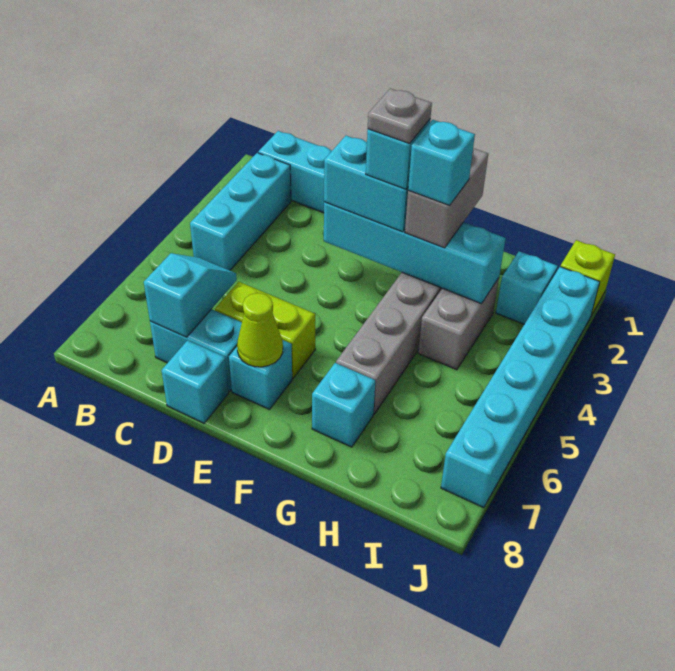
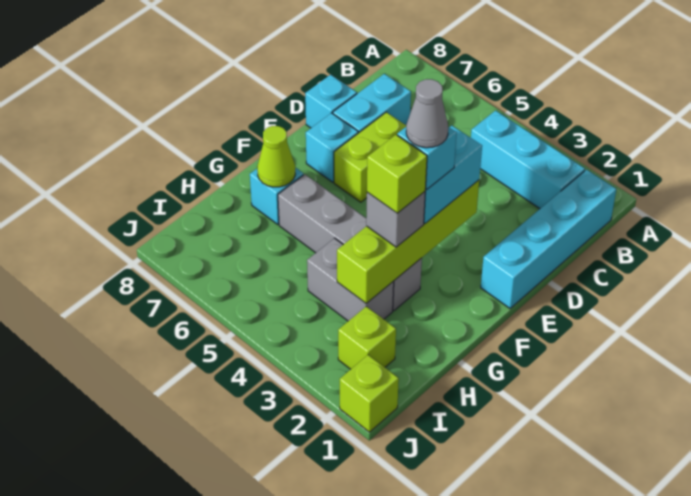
cyan slope C6:C7 level 2 top 7 -> none
cyan brick E3:H3 level 2 -> lime brick E3:H3 level 2
lime cone E7 level 2 -> lime cone G7 level 2
grey plate F3 level 5 -> grey cone F3 level 5
grey brick G2:G3 level 3 -> grey brick G3 level 3
cyan brick G3 level 4 -> lime brick G3 level 4
cyan brick I2 level 1 -> lime brick I2 level 1
cyan brick J2:J7 level 1 -> none

